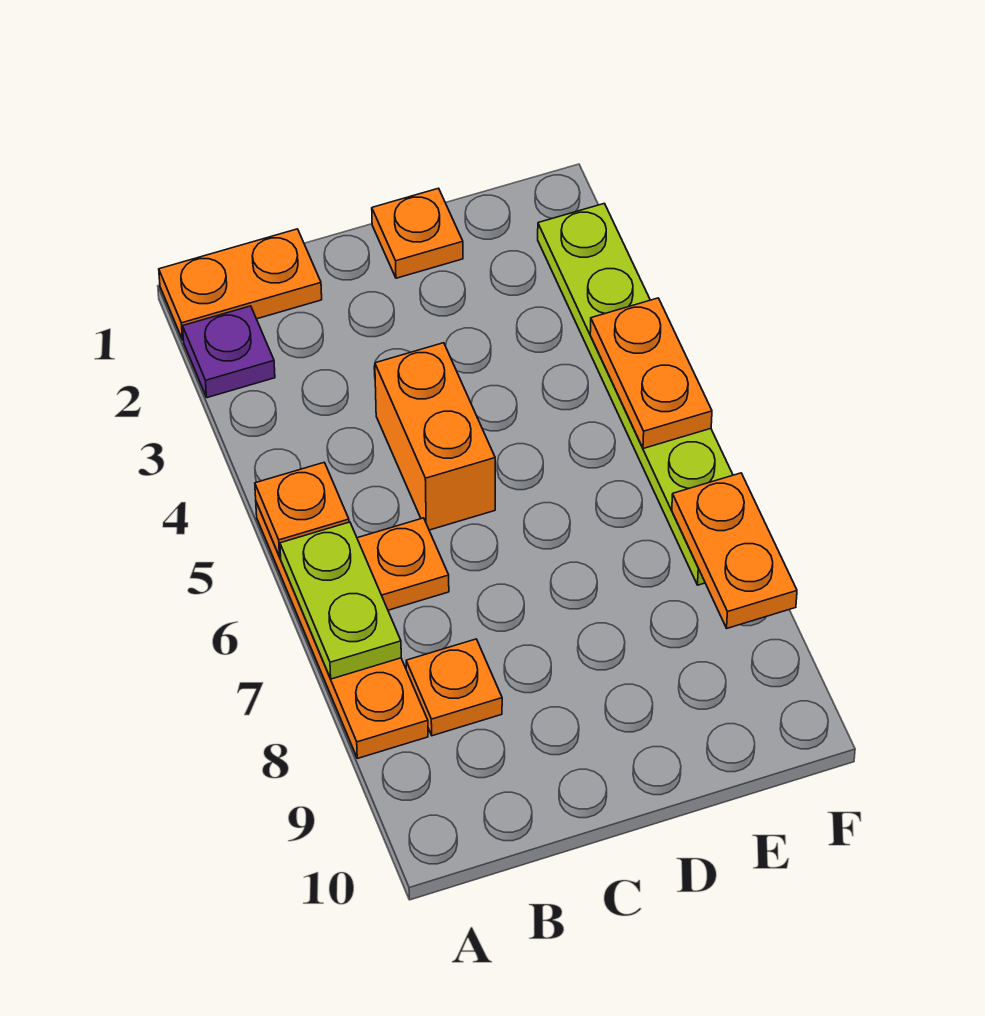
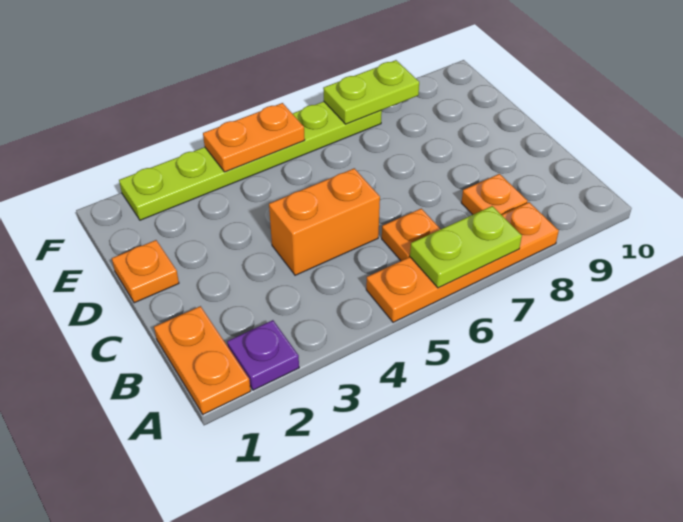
orange plate A5 level 2 -> none
orange plate F7:F8 level 2 -> lime plate F7:F8 level 2

